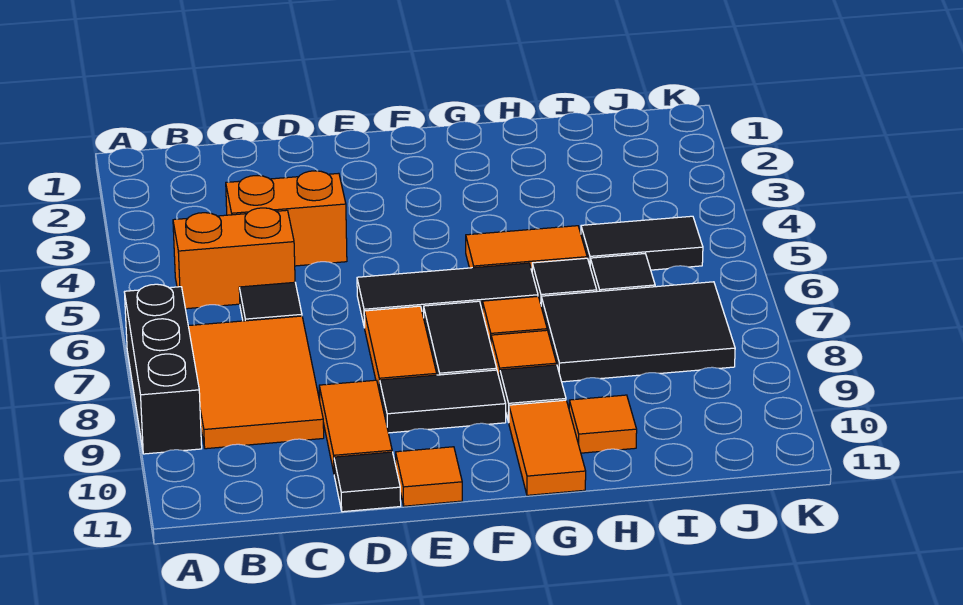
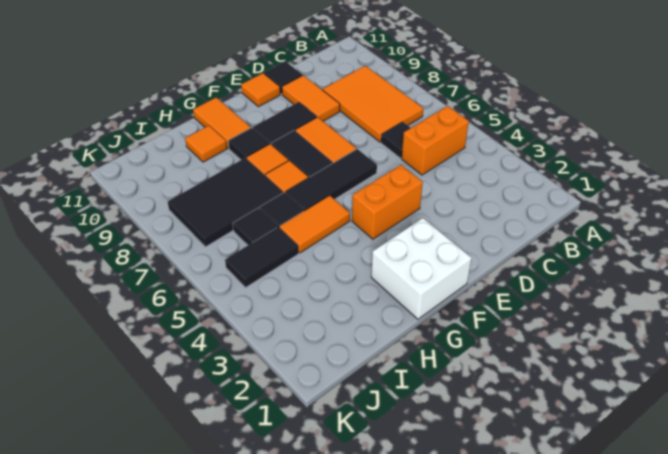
black brick A7:A9 level 1 -> none
orange brick C4:D4 level 1 -> orange brick E4:F4 level 1
none -> white brick F1:G2 level 1

